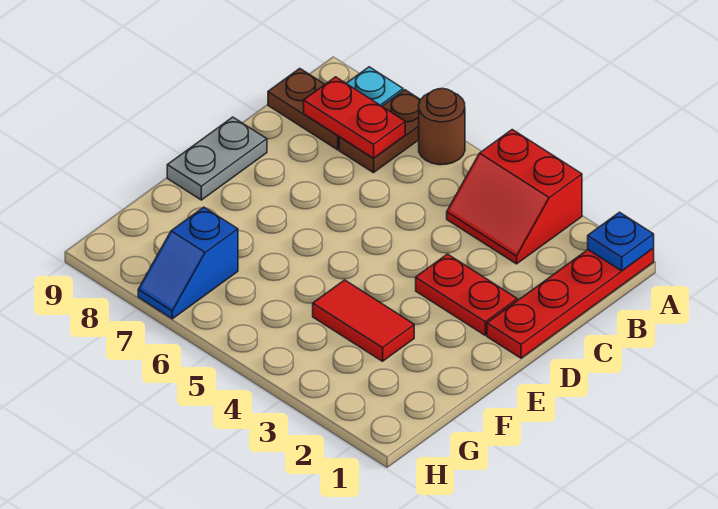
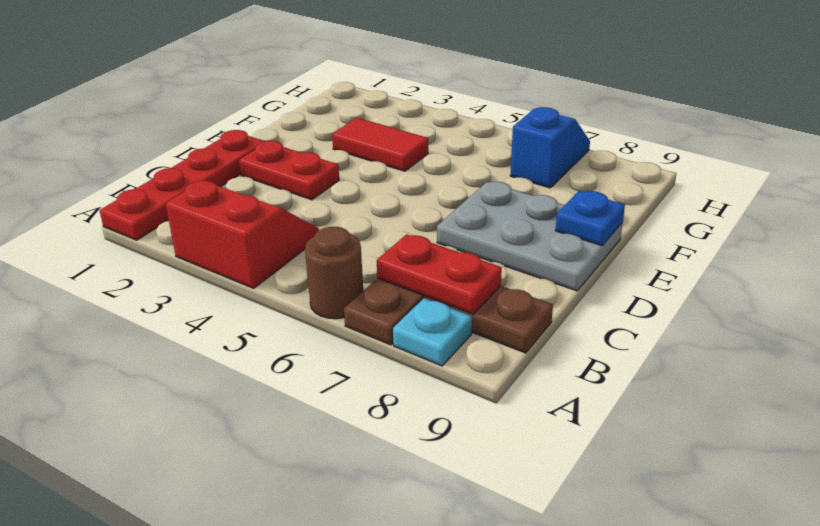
blue plate A1 level 2 -> blue plate E9 level 2
grey plate D9:E9 level 1 -> grey plate D7:E9 level 1

